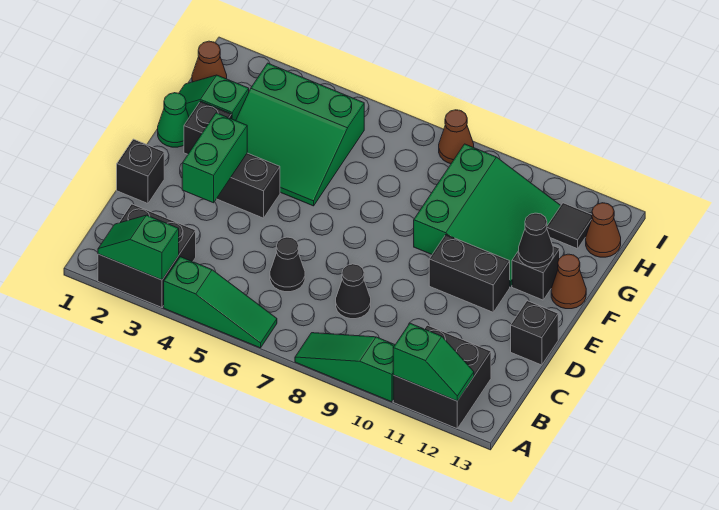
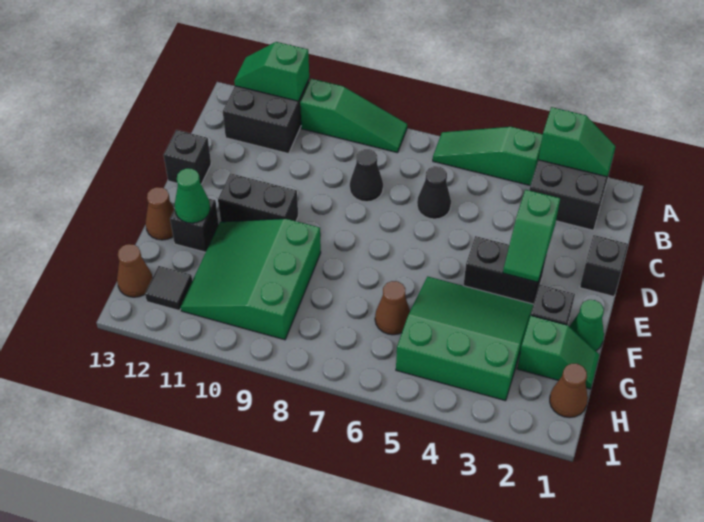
green brick D3:E3 level 2 -> green slope D3:E3 level 2 top D
black cone F12 level 2 -> green cone F12 level 2
brown cone I8 level 1 -> brown cone G6 level 1

